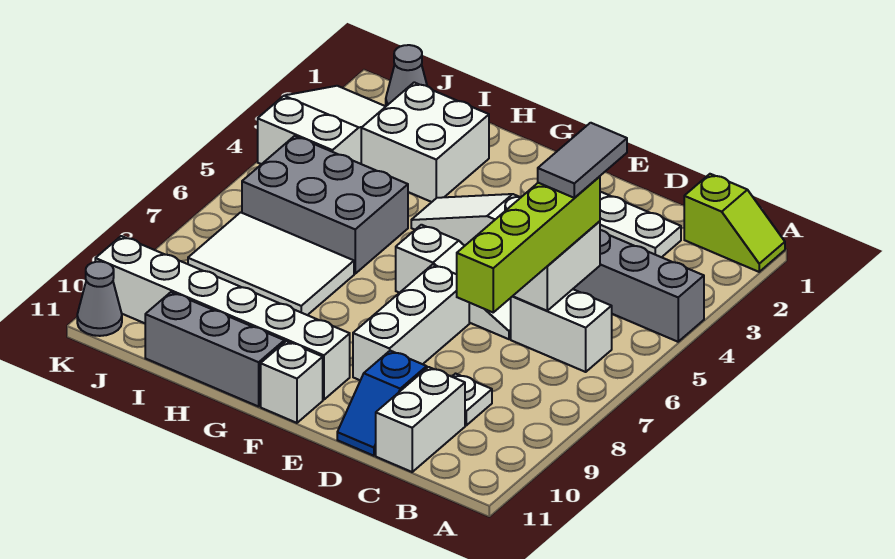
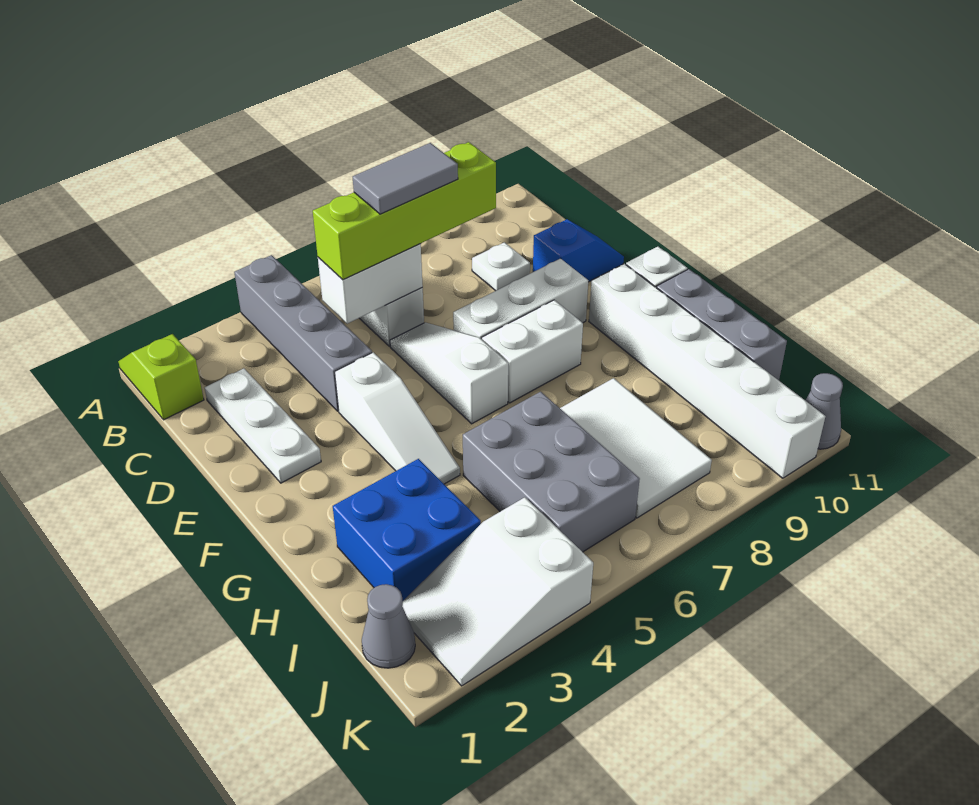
grey tile C4:C5 level 4 -> grey tile C6:C7 level 4
white brick C10:C11 level 1 -> white brick F7:F8 level 1
white brick H2:I3 level 1 -> blue brick H2:I3 level 1

